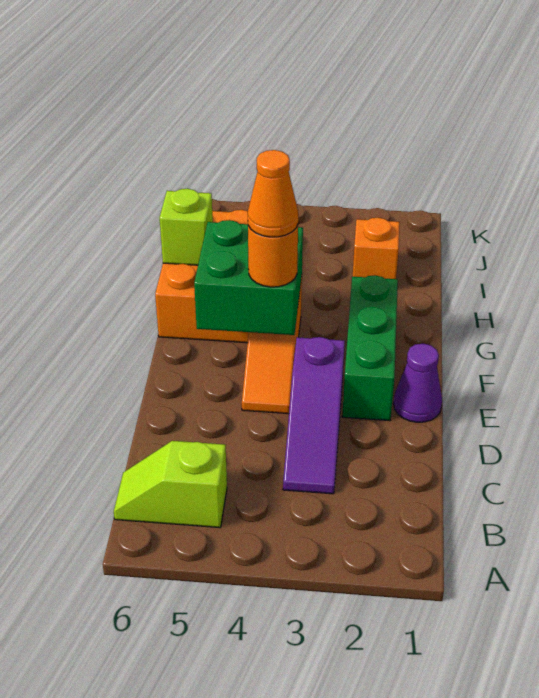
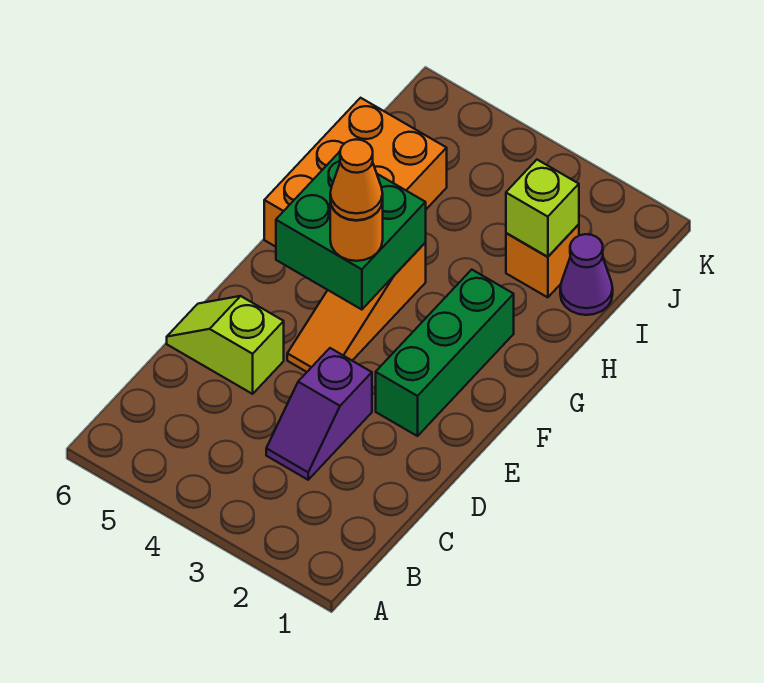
lime slope B5:B6 level 1 top 5 -> lime slope D5:D6 level 1 top 5
purple slope C3:E3 level 1 top E -> purple slope C3:D3 level 1 top D
purple cone E1 level 1 -> purple cone I1 level 1
lime brick H6 level 2 -> lime brick I2 level 2

